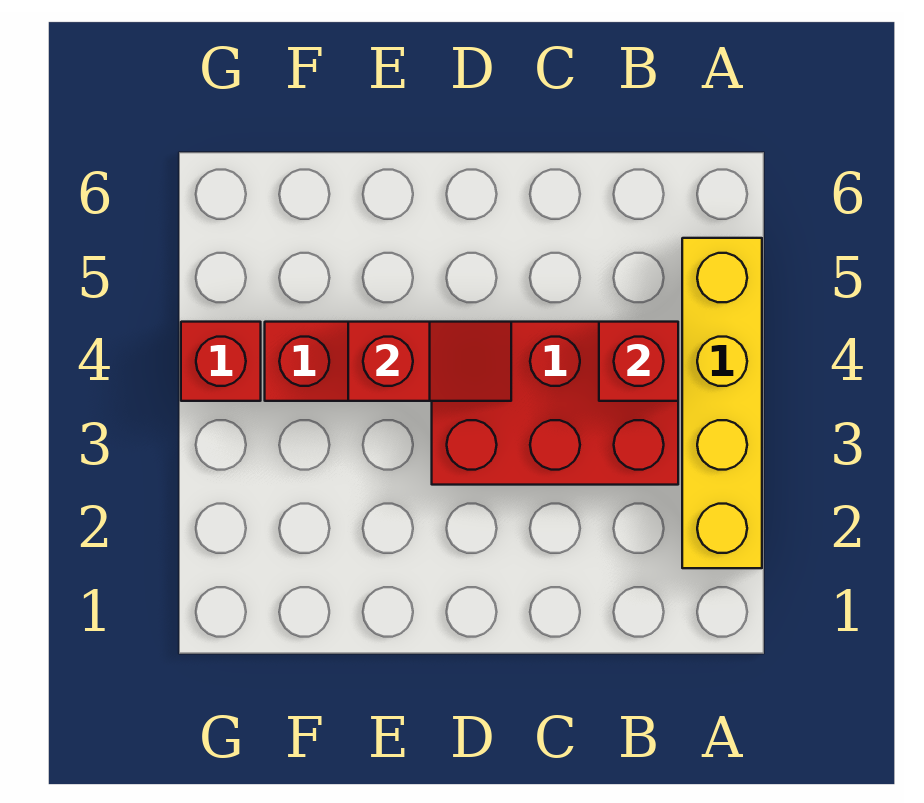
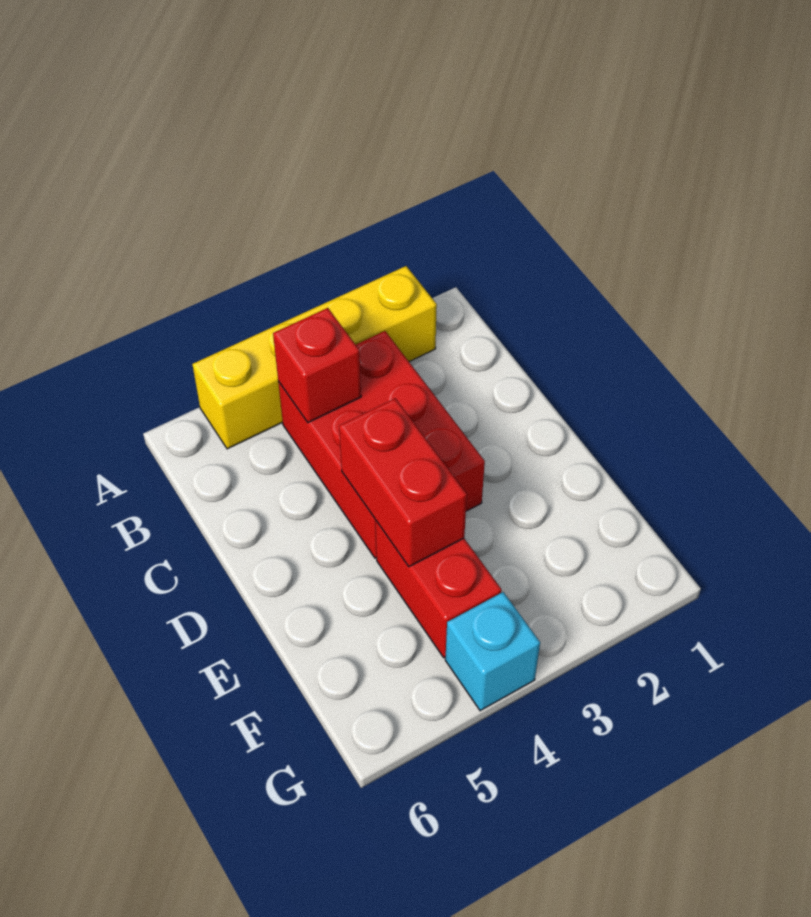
red slope D4:E4 level 2 top E -> red brick D4:E4 level 2
red brick G4 level 1 -> cyan brick G4 level 1

